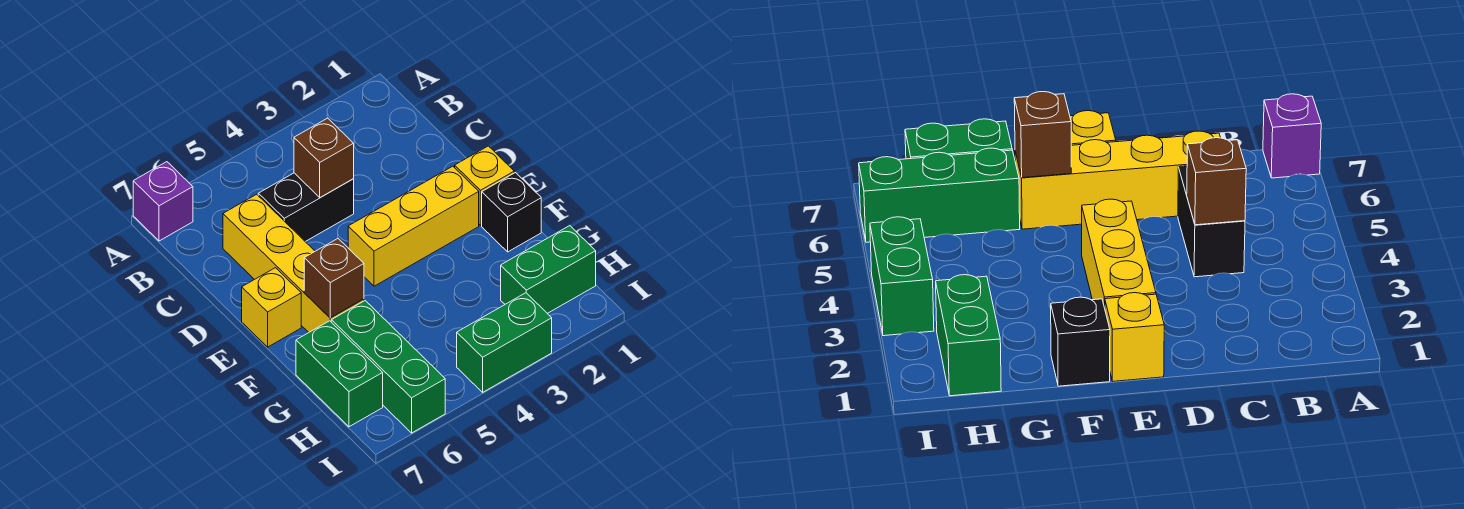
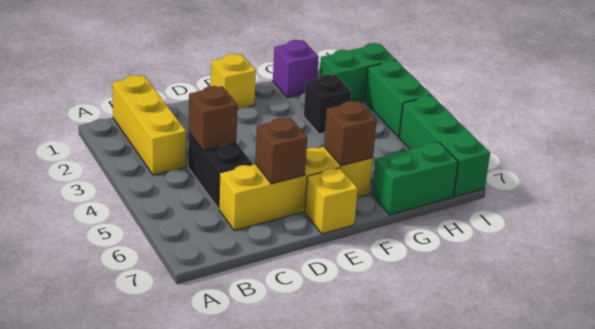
purple brick A7 level 1 -> purple brick G1 level 1
none -> brown brick D6 level 2
yellow brick E2:E4 level 1 -> yellow brick B1:B3 level 1
black brick F1 level 1 -> black brick G3 level 1
green brick G6:I6 level 1 -> green brick I5:I7 level 1
green brick H1:H2 level 1 -> green brick H2:I2 level 1

